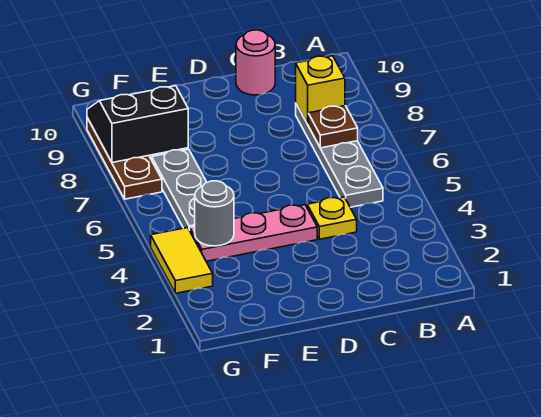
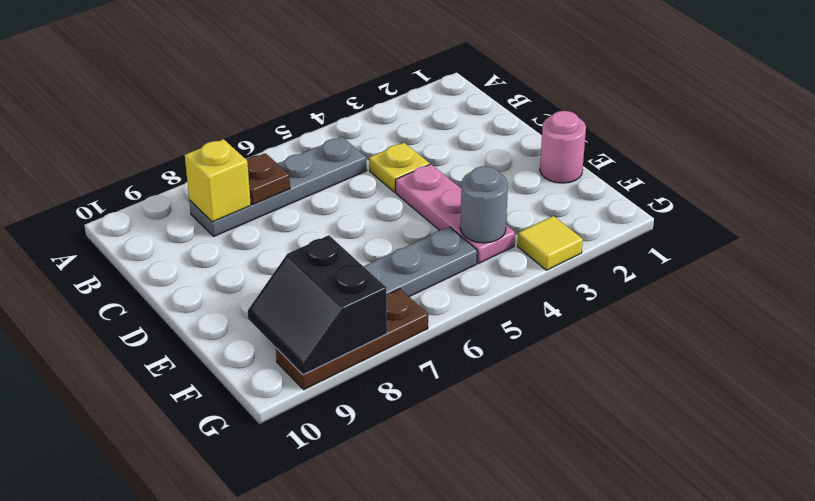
pink round brick C10 level 1 -> pink round brick E1 level 1
yellow tile G3:G4 level 1 -> yellow tile G3 level 1

